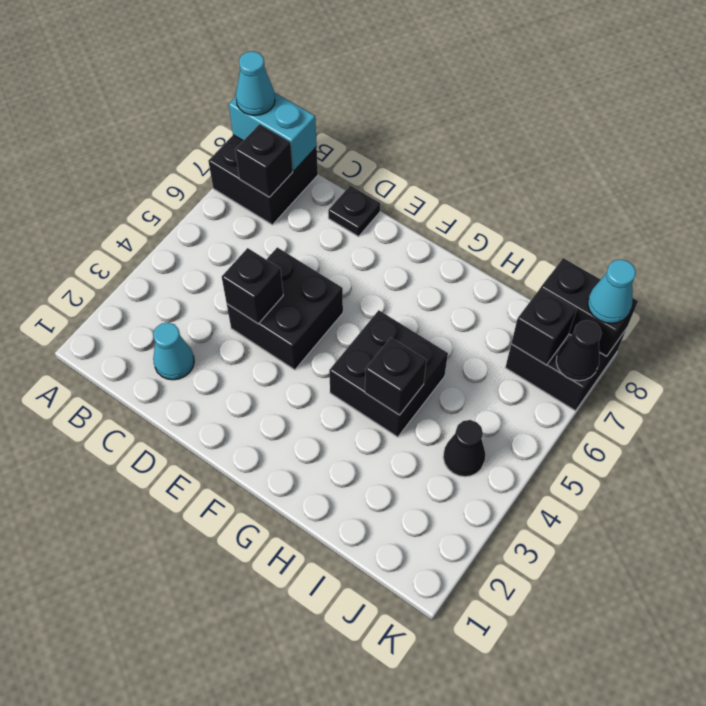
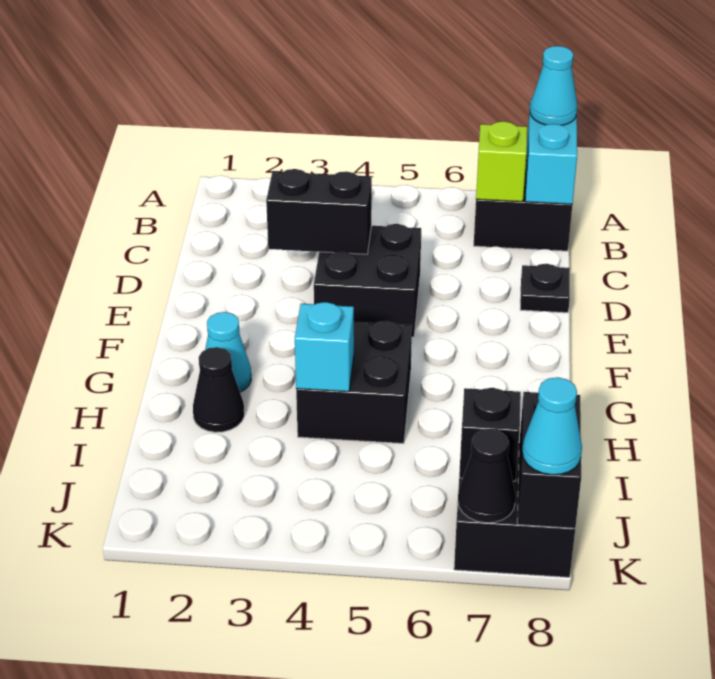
black brick B7 level 2 -> lime brick B7 level 2
cyan cone C2 level 1 -> cyan cone G2 level 1
black brick D4 level 2 -> black brick D3:D4 level 2
black brick H4 level 2 -> cyan brick H4 level 2
black cone J4 level 1 -> black cone H2 level 1

